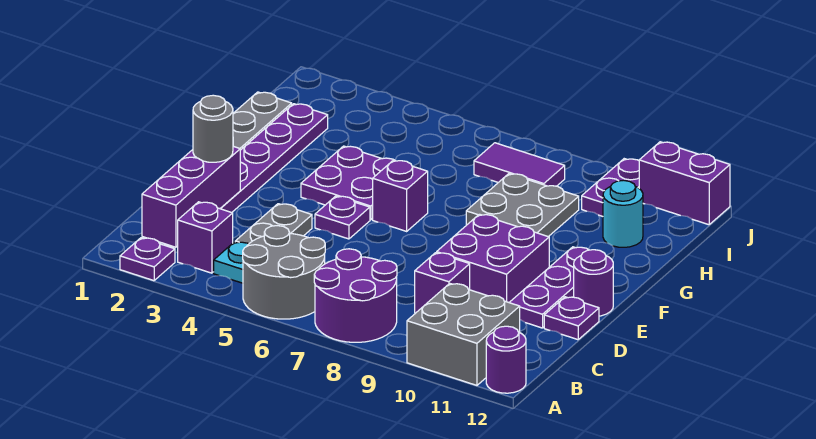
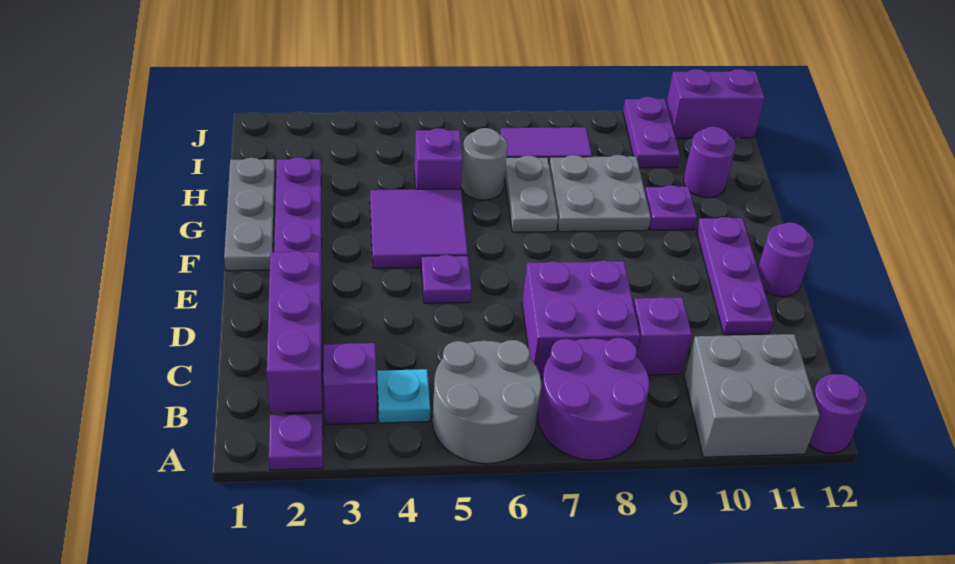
grey plate C4:D4 level 1 -> grey plate G7:H7 level 1
grey round brick D2 level 3 -> grey round brick H6 level 1
purple brick D9:E10 level 1 -> purple brick C7:D8 level 1
purple plate D12 level 1 -> purple plate G10 level 1
purple plate F4:G5 level 1 -> purple tile F4:G5 level 1
purple brick F6 level 1 -> purple brick H5 level 1
cyan round brick H11 level 1 -> purple round brick H11 level 1

